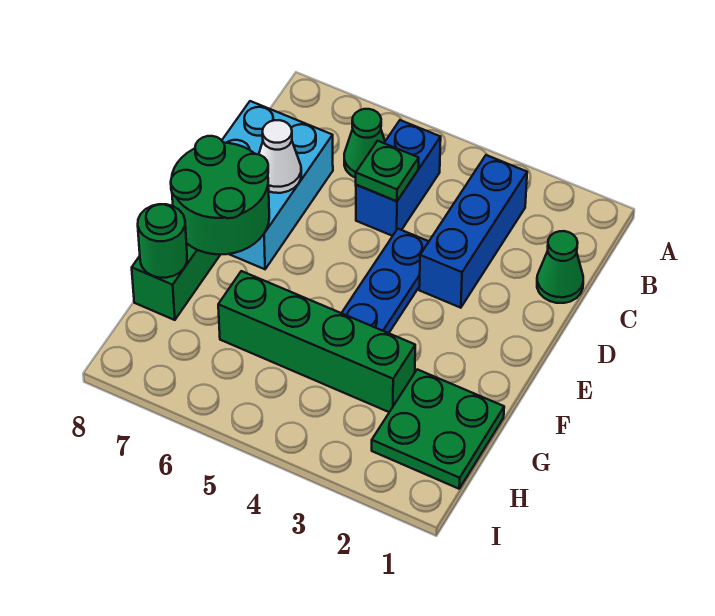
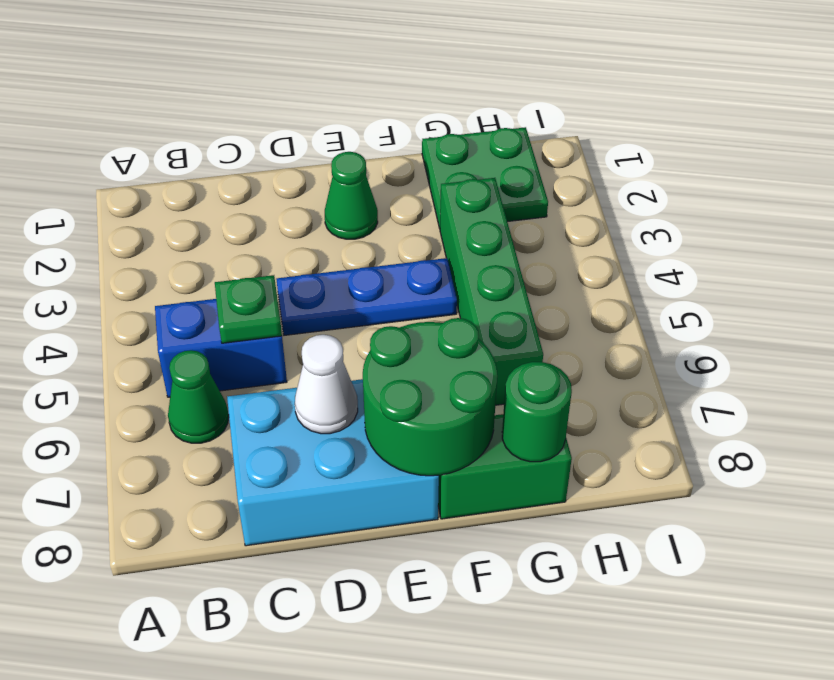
blue brick B3:D3 level 1 -> none
green cone C1 level 1 -> green cone E2 level 1

